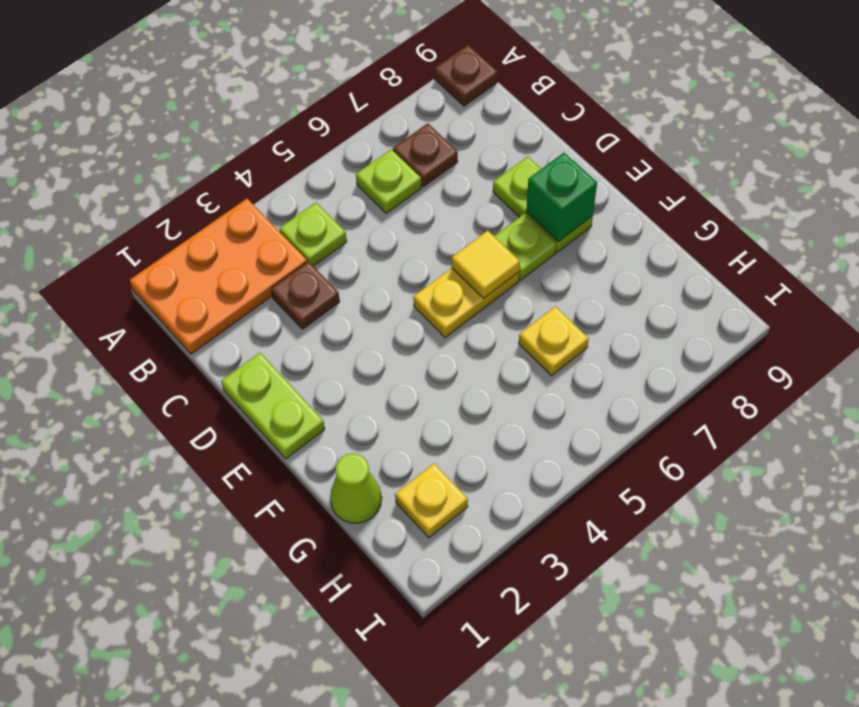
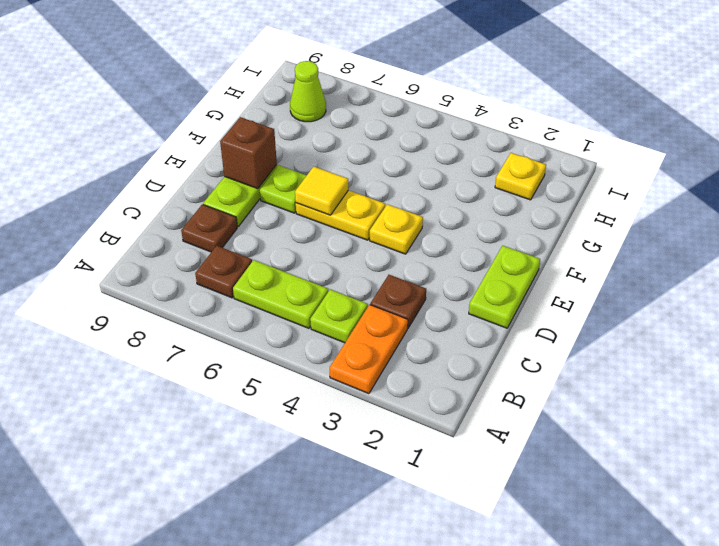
orange plate A1:B3 level 1 -> orange plate A3:B3 level 1
brown plate A9 level 1 -> brown plate C8 level 1
lime plate B6 level 1 -> lime plate B5:B6 level 1
green brick E8 level 2 -> brown brick E8 level 2
lime cone G1 level 1 -> lime cone H8 level 1
yellow plate G6 level 1 -> yellow plate E4 level 1

